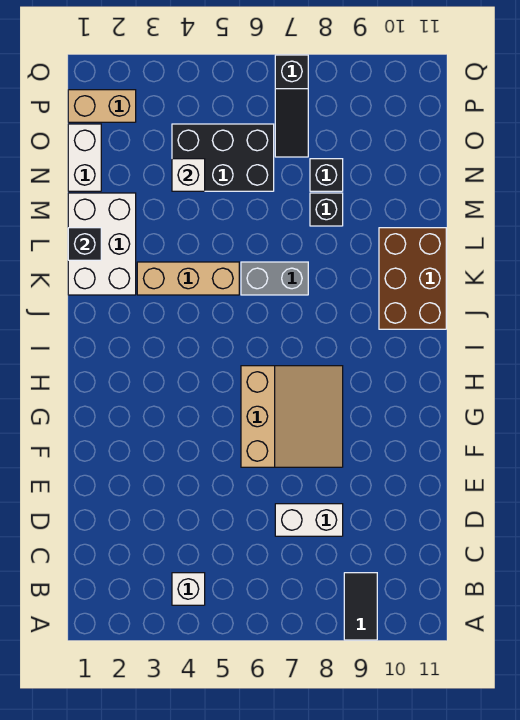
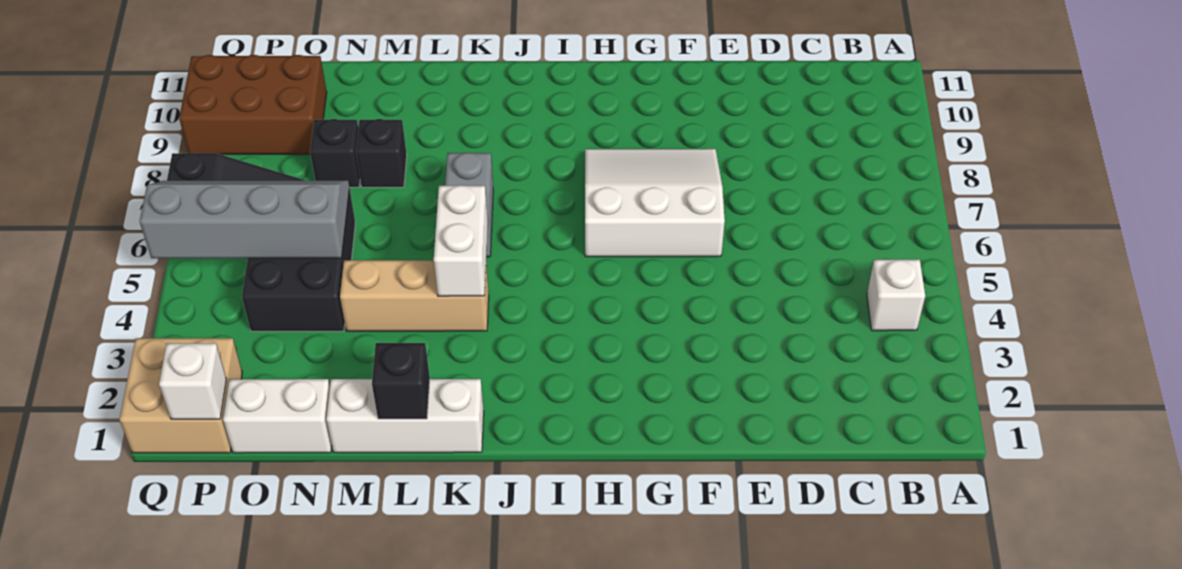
black tile A9:B9 level 1 -> none
white brick D7:D8 level 1 -> white brick K4:K5 level 2
tan slope F6:H8 level 1 top 6 -> white slope F6:H8 level 1 top 6
brown brick J10:L11 level 1 -> brown brick O9:Q10 level 1
white brick K1:M2 level 1 -> white brick K1:M1 level 1
tan brick K3:K5 level 1 -> tan brick K4:M4 level 1
white brick N4 level 2 -> white brick P1 level 2
none -> grey slope N5:Q6 level 2 top 5
tan brick P1:P2 level 1 -> tan brick P1:Q2 level 1

